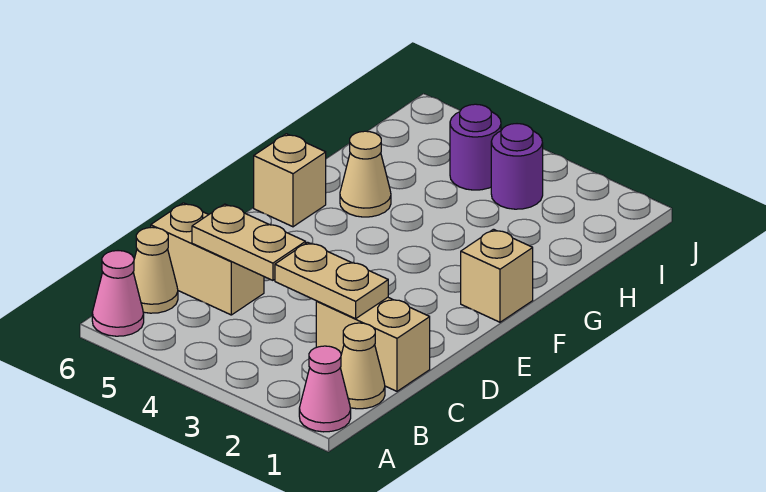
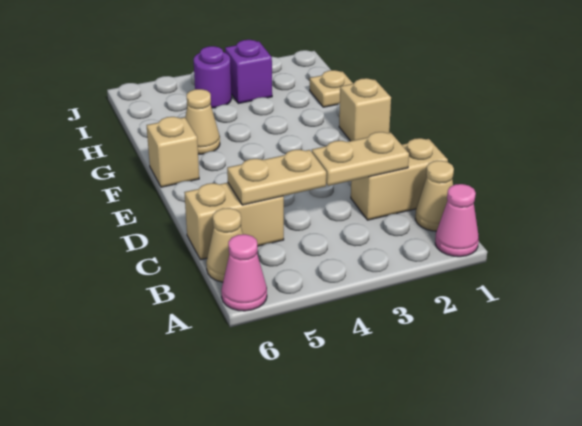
none -> tan plate H1 level 1
purple round brick I3 level 1 -> purple brick I3 level 1

